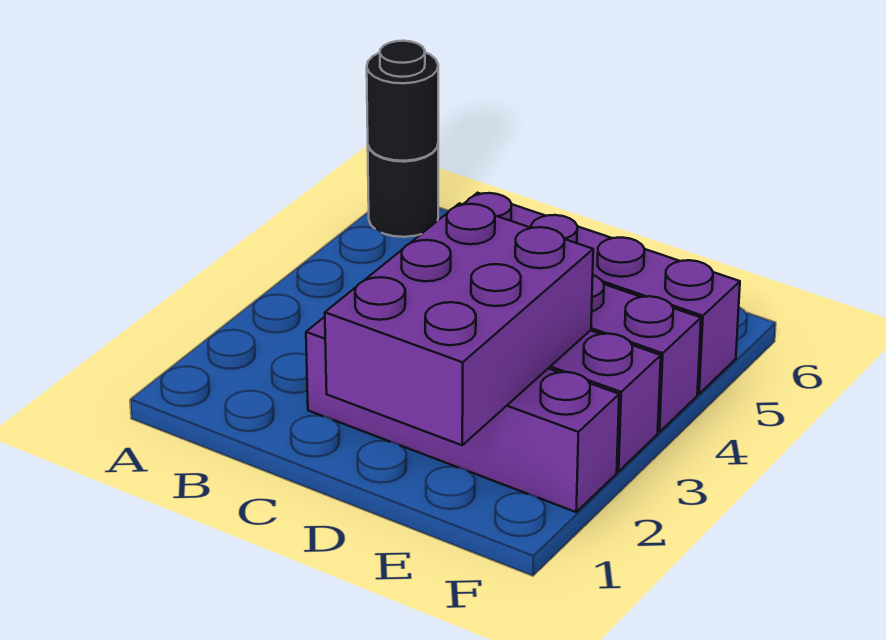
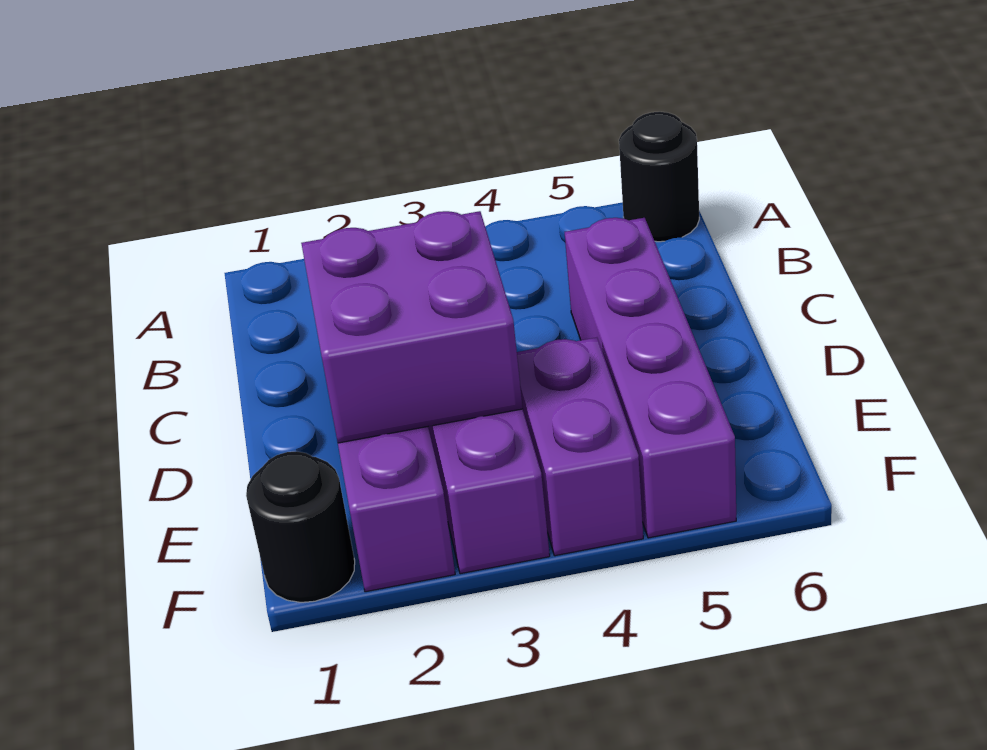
black round brick A6 level 2 -> black round brick F1 level 1
purple brick D1:E3 level 2 -> purple brick D2:E3 level 2

